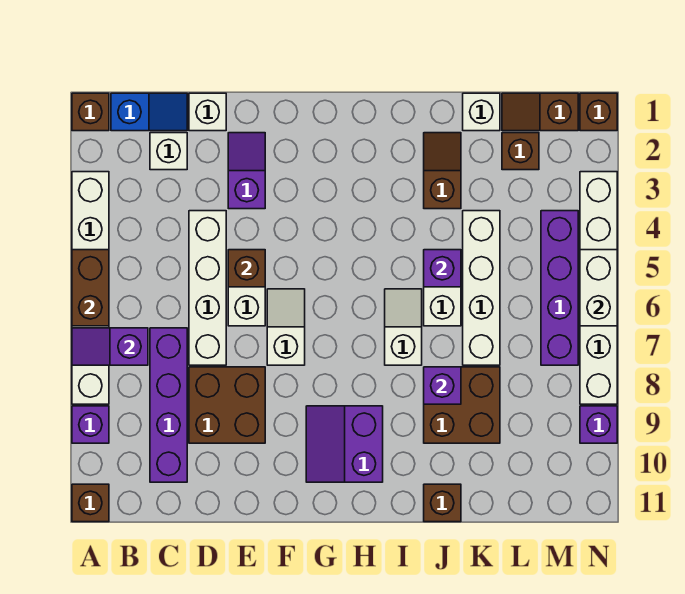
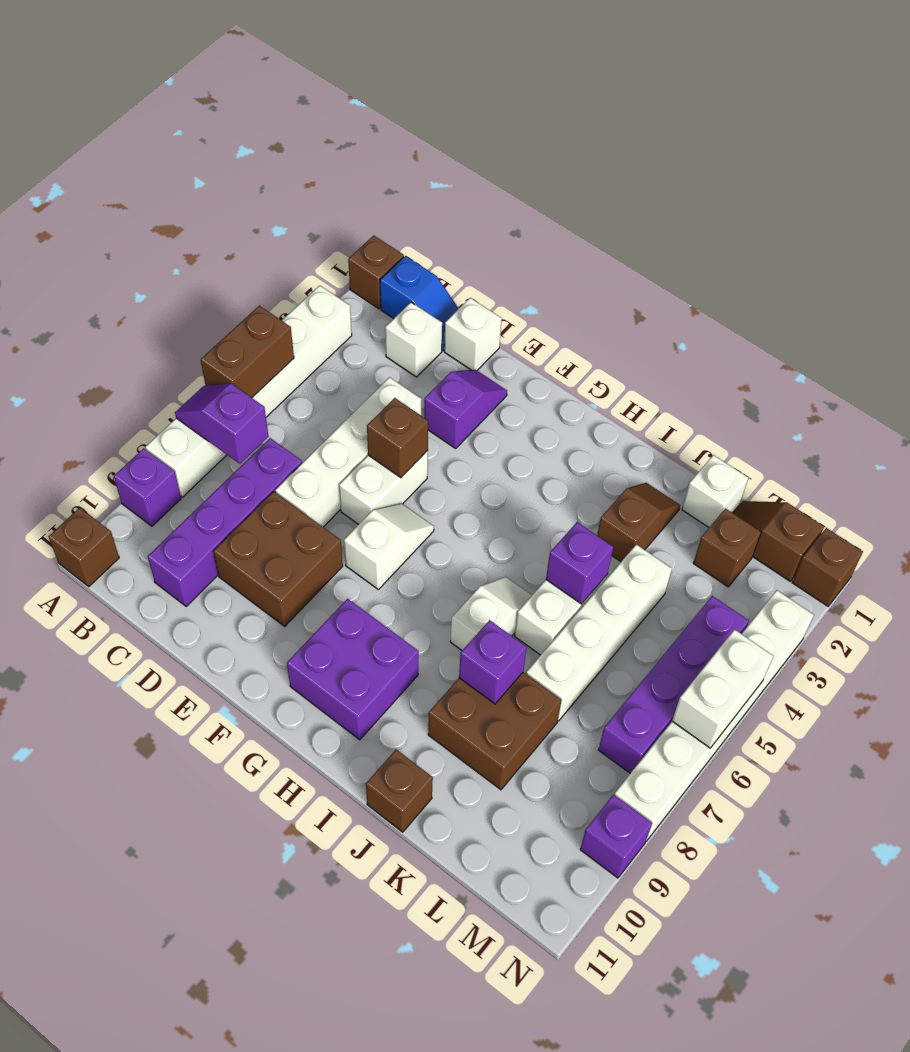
purple slope G9:H10 level 1 top H -> purple brick G9:H10 level 1

